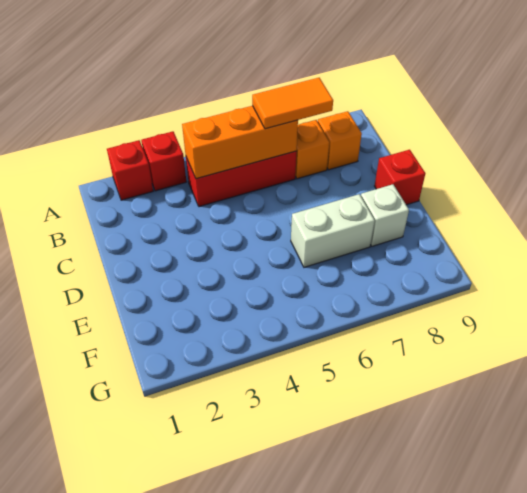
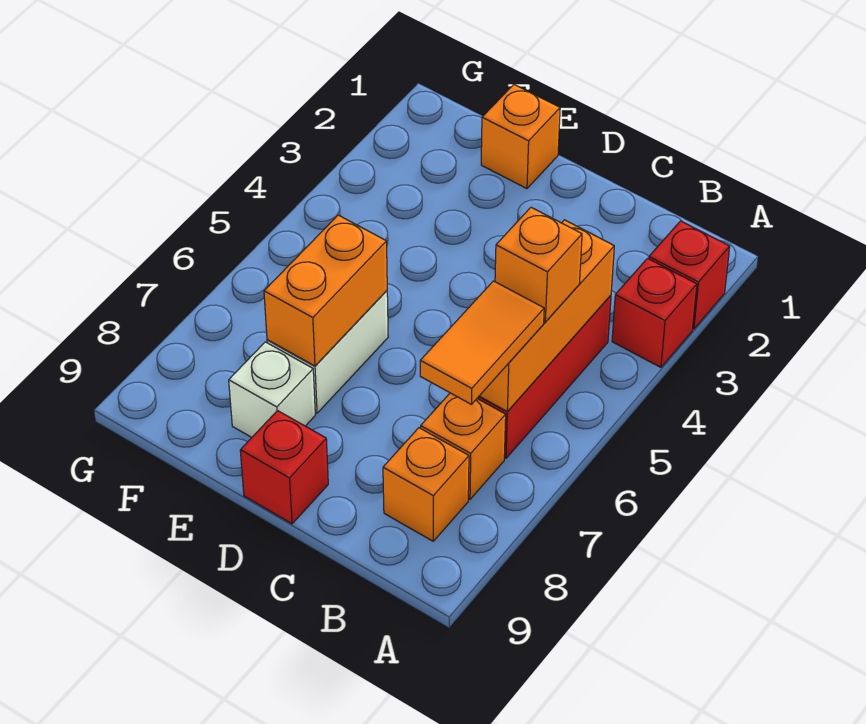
none -> orange brick B5 level 3
none -> orange brick E1 level 1
none -> orange brick E6:E7 level 2

